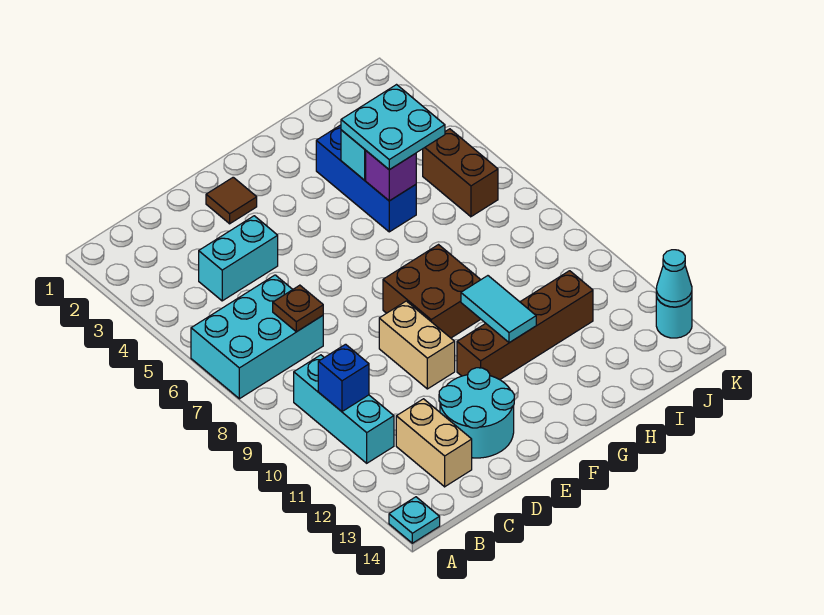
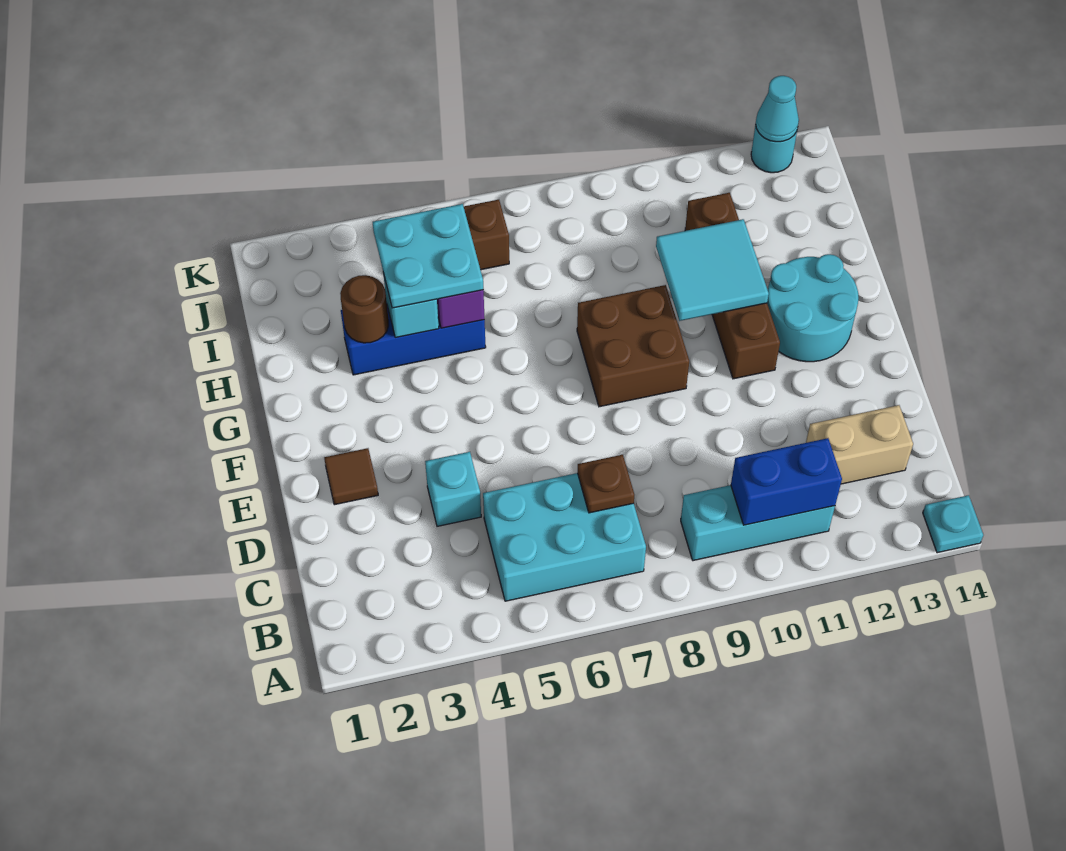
cyan brick A6:C7 level 1 -> cyan brick B5:C7 level 1
blue brick B10 level 2 -> blue brick B10:B11 level 2
cyan brick C4:D4 level 1 -> cyan brick D4 level 1
cyan round brick D12:E13 level 1 -> cyan round brick F12:G13 level 1
tan brick E9:E10 level 1 -> none
cyan tile G10:G11 level 2 -> cyan tile G10:H11 level 2
none -> brown round brick H3 level 2

